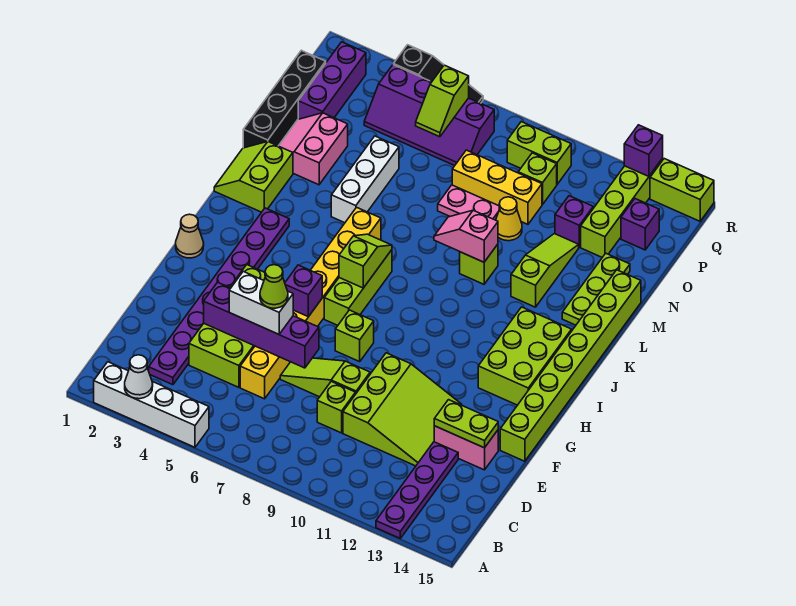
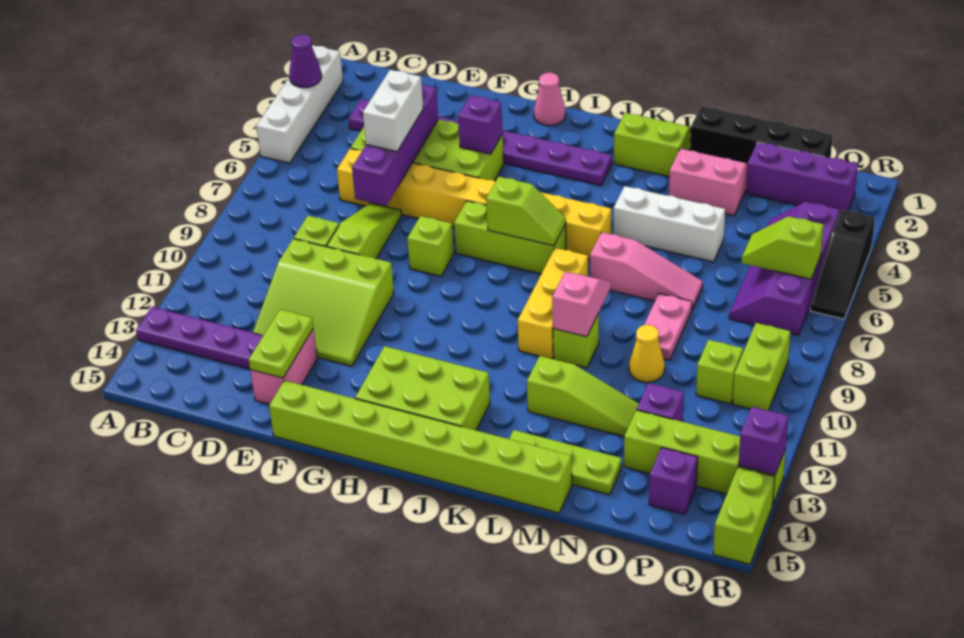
white cone A3 level 2 -> purple cone A3 level 2
lime cone E6 level 4 -> none
purple brick G6 level 2 -> purple brick G4 level 2
tan cone H1 level 1 -> pink cone H1 level 1
none -> pink slope L7:N7 level 1 top L
yellow brick O8:O10 level 1 -> yellow brick K8:K10 level 1

